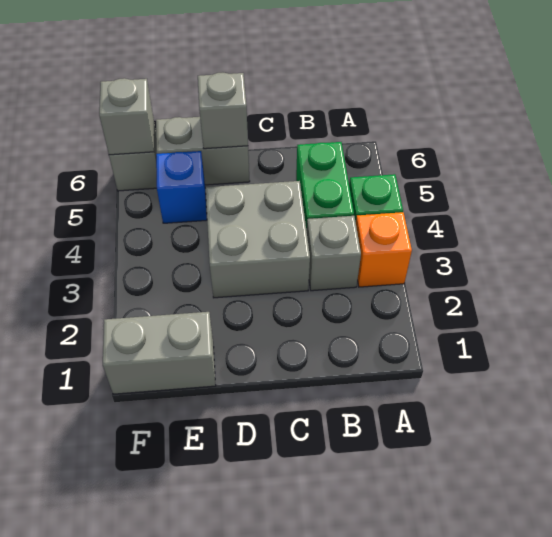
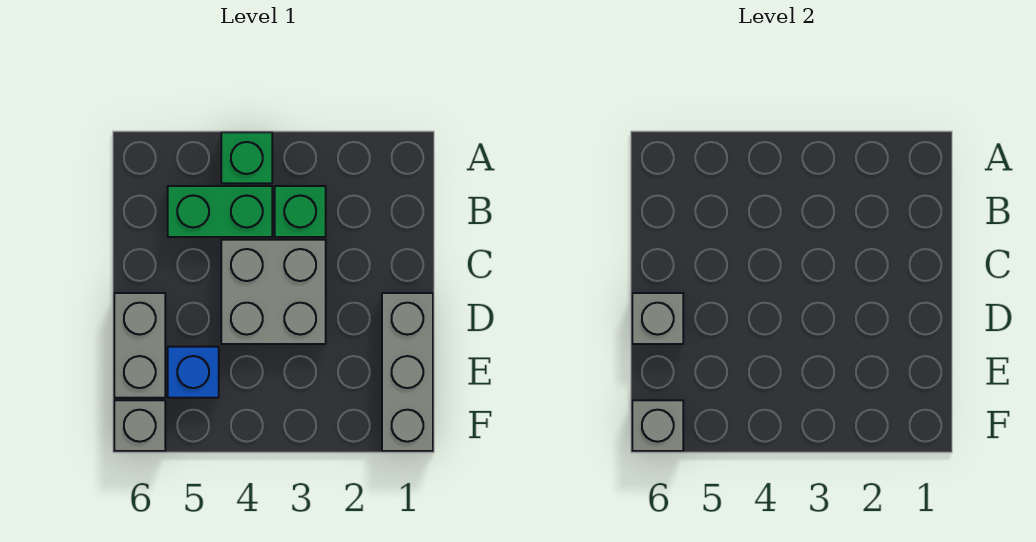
orange brick A3 level 1 -> none
grey brick B3 level 1 -> green brick B3 level 1
grey brick E1:F1 level 1 -> grey brick D1:F1 level 1

